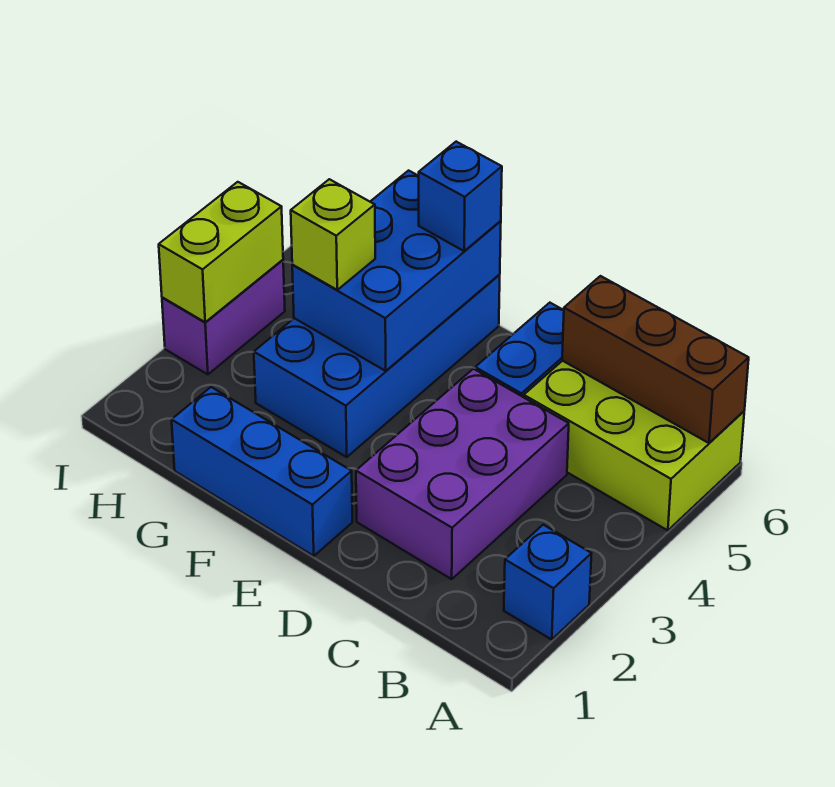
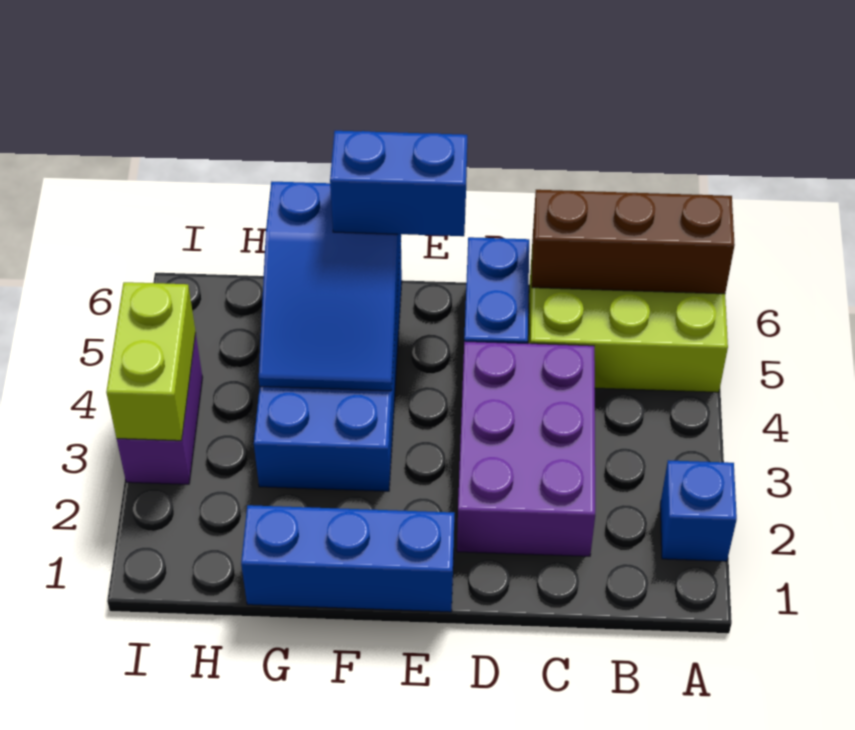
blue brick F4:G6 level 2 -> blue slope F4:G6 level 2 top 6
blue brick F6 level 3 -> blue brick E6:F6 level 3
lime brick G4 level 3 -> none

